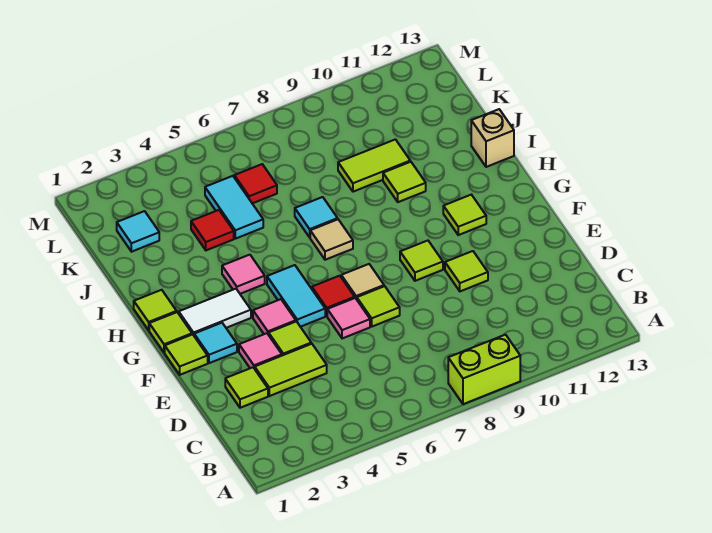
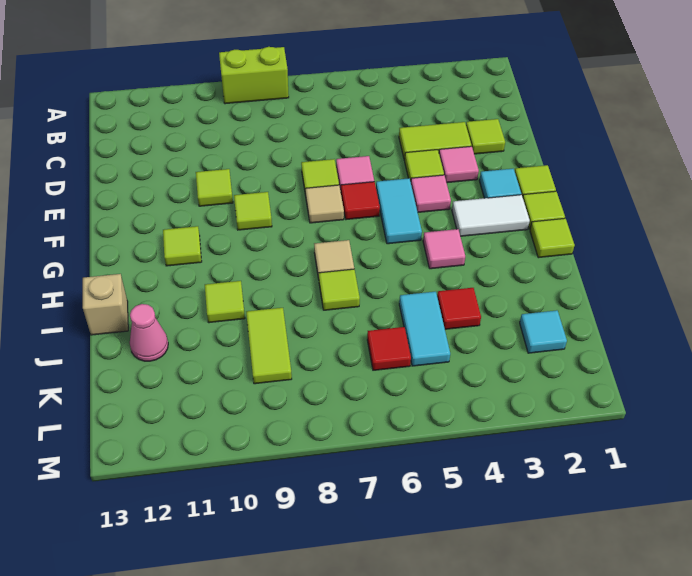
cyan tile I7 level 1 -> lime tile I7 level 1
lime tile J9:J10 level 1 -> lime tile J9:K9 level 1
none -> pink cone J12 level 1

